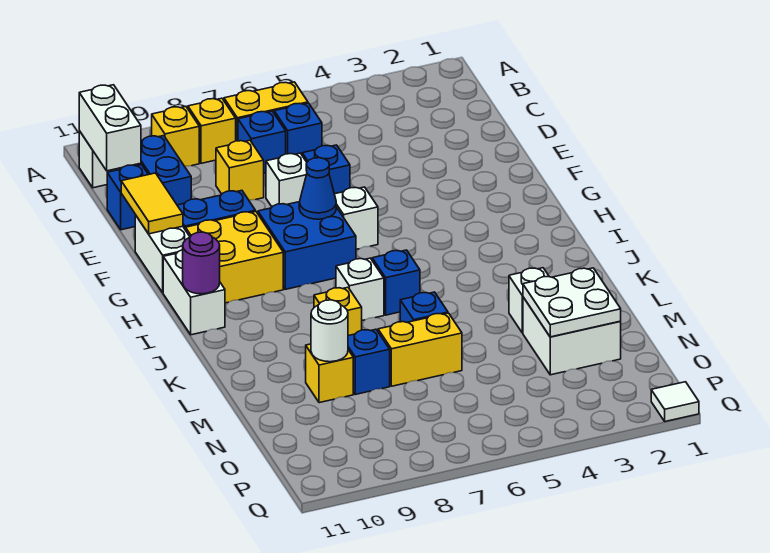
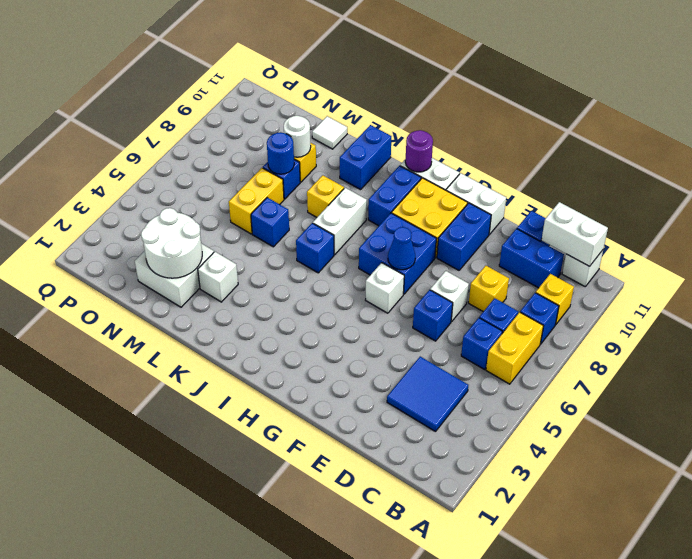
yellow brick B8 level 1 -> blue brick B8 level 1
none -> blue tile C3:D4 level 1
yellow tile E11:F11 level 2 -> none
none -> blue brick I9:I10 level 1
white brick J7 level 1 -> white brick J7:J8 level 1
none -> blue brick K10:K11 level 1
white plate M2:N3 level 2 -> white round brick M2:N3 level 2
none -> blue round brick M8 level 2
white tile Q1 level 1 -> white tile M11 level 1

